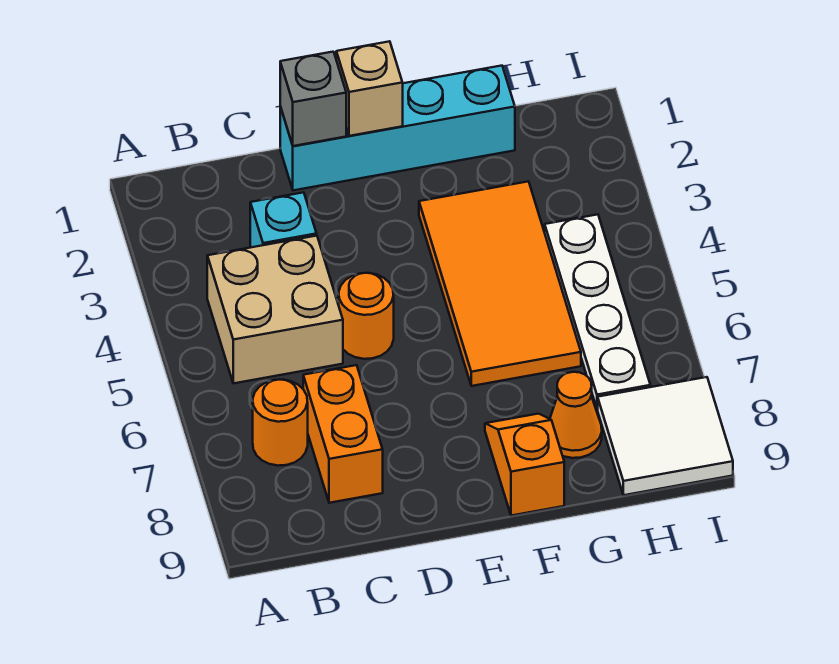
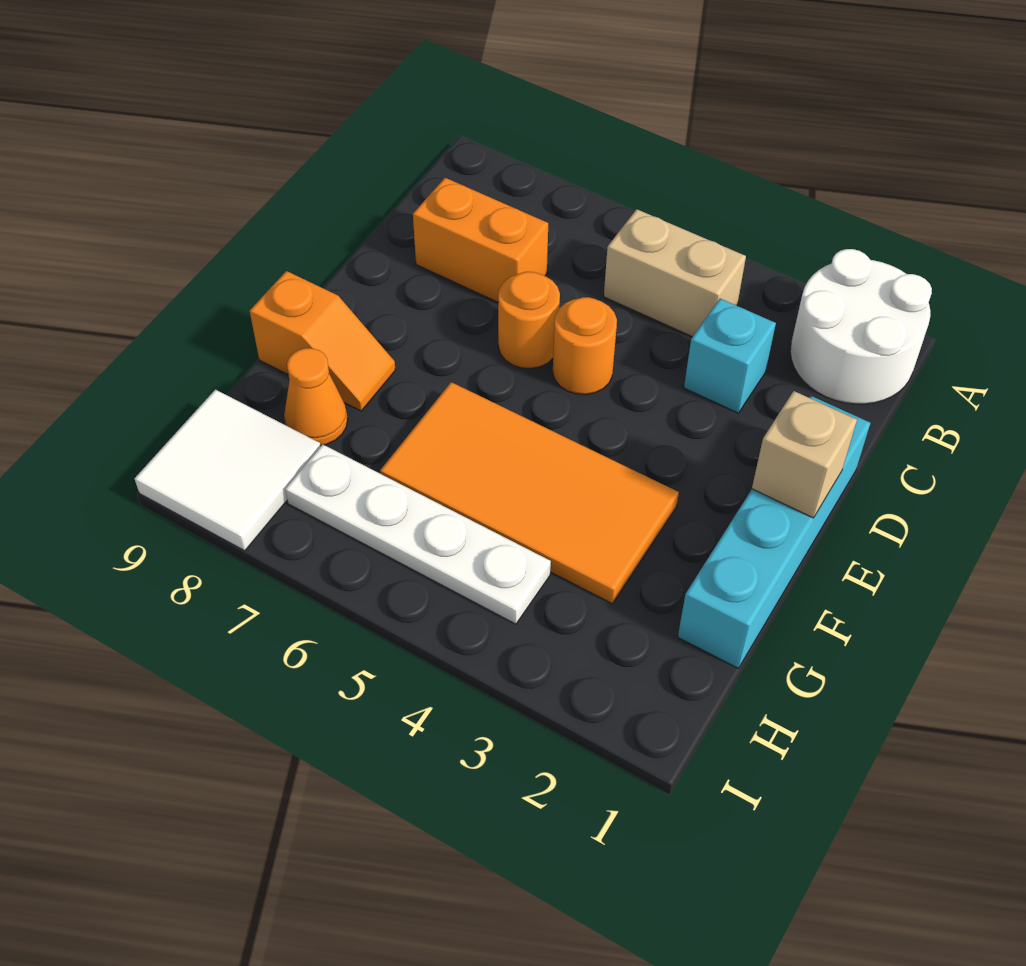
none -> white round brick A1:B2 level 1
tan brick B4:C5 level 1 -> tan brick B4:B5 level 1
orange round brick B7 level 1 -> orange round brick D6 level 1
grey brick D1 level 2 -> none

